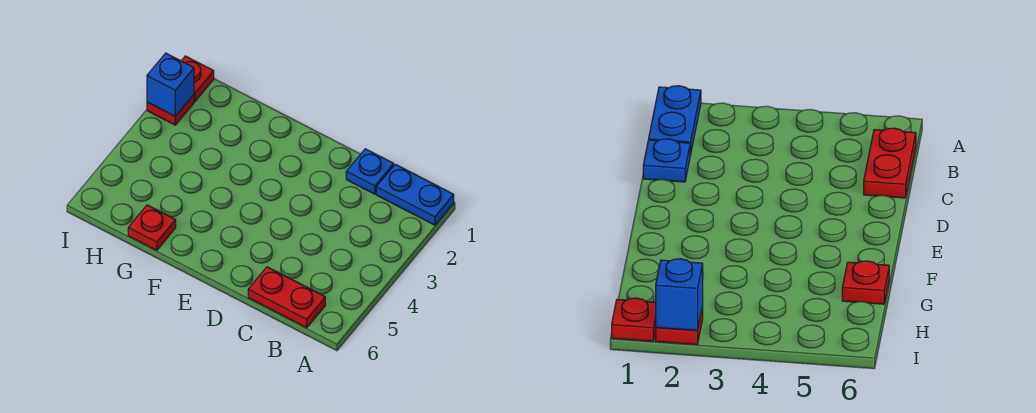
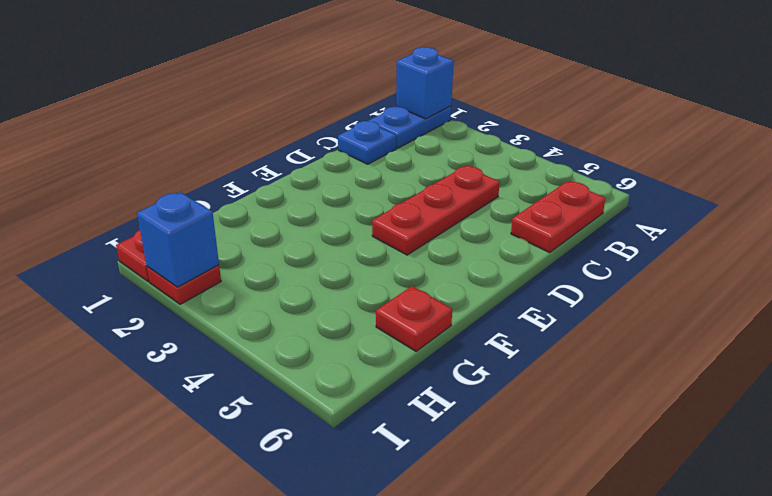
none -> blue brick A1 level 2
none -> red plate C4:E4 level 1

